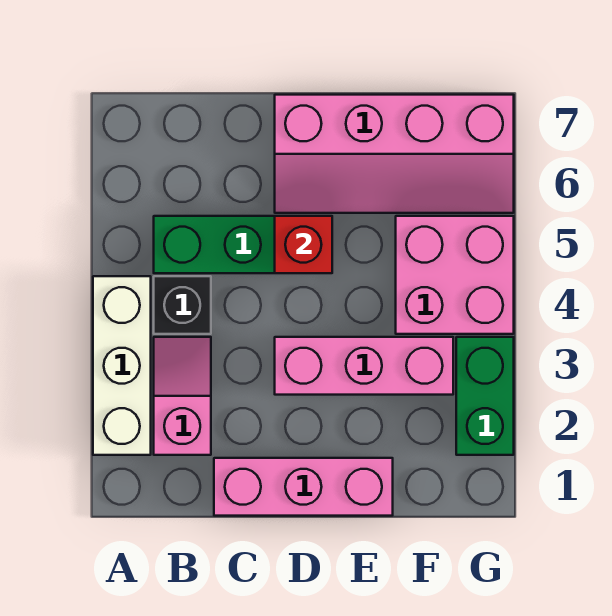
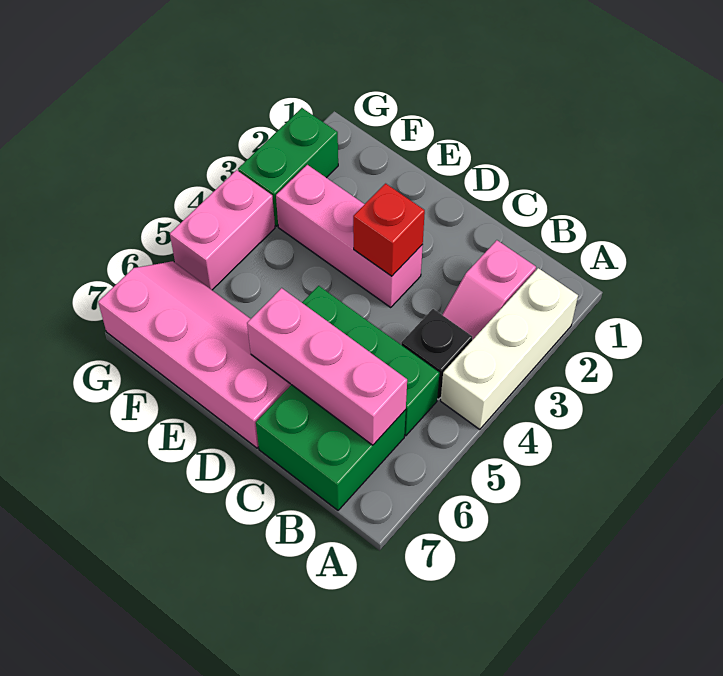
none -> green brick B6:C7 level 1
pink brick C1:E1 level 1 -> pink brick B6:D6 level 2
red brick D5 level 2 -> red brick D3 level 2
pink brick F4:G5 level 1 -> pink brick G4:G5 level 1

